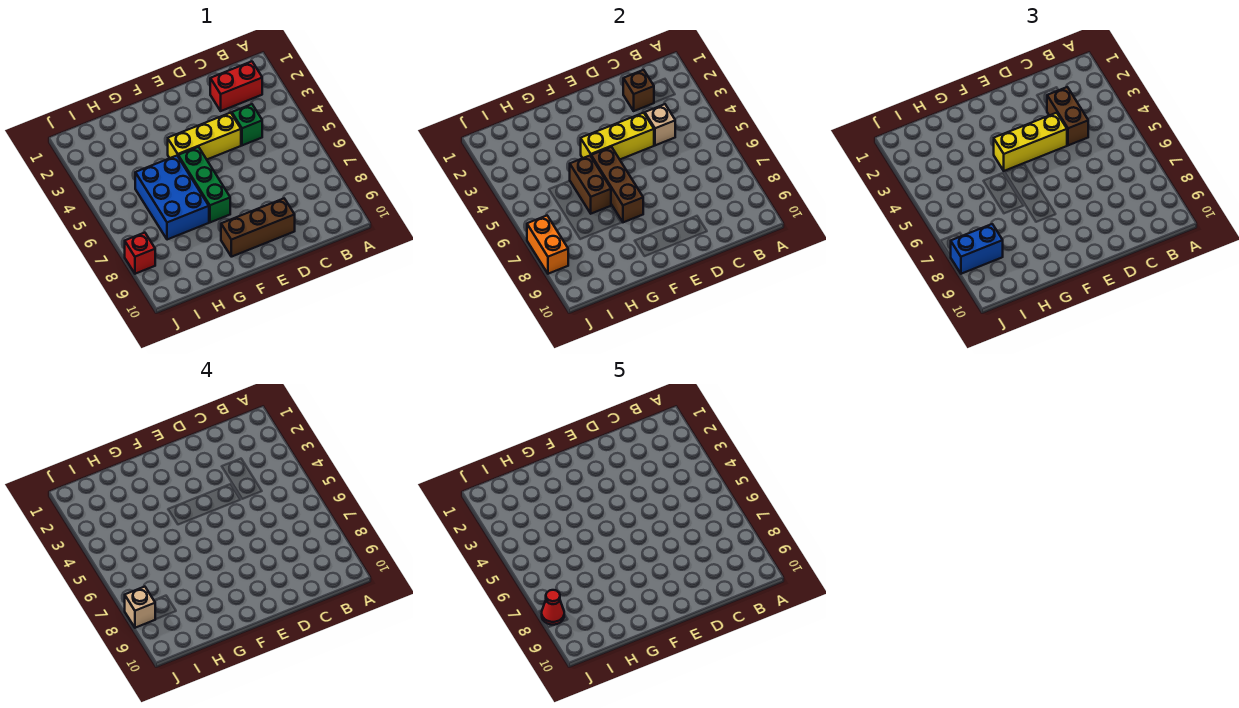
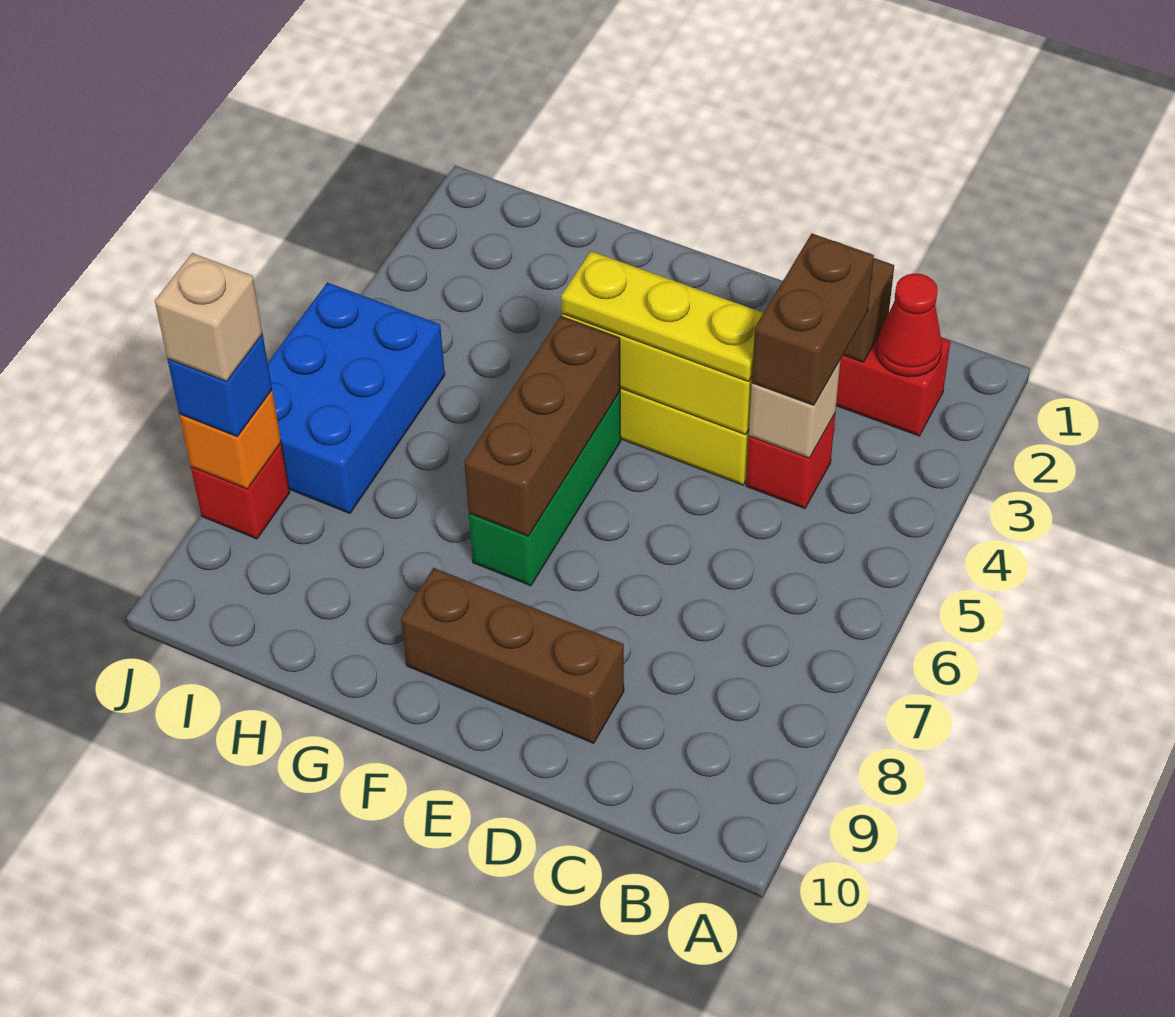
green brick C4 level 1 -> red brick C4 level 1
yellow brick D4:F4 level 3 -> yellow plate D4:F4 level 3
blue brick G5:H7 level 1 -> blue brick I5:J7 level 1
brown brick G5:G6 level 2 -> none
blue brick I8:J8 level 3 -> blue brick J8 level 3
orange brick J7:J8 level 2 -> orange brick J8 level 2
red cone J8 level 5 -> red cone B2 level 2

